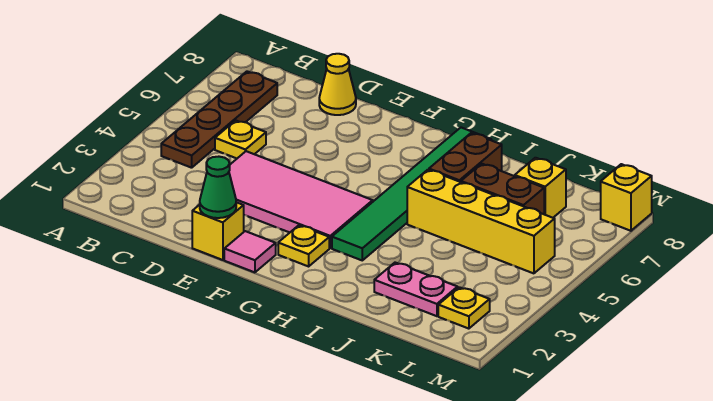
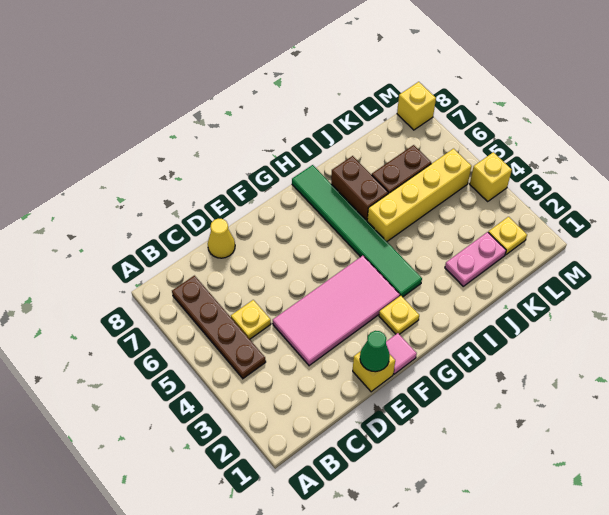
yellow brick K7 level 1 -> yellow brick M4 level 1

